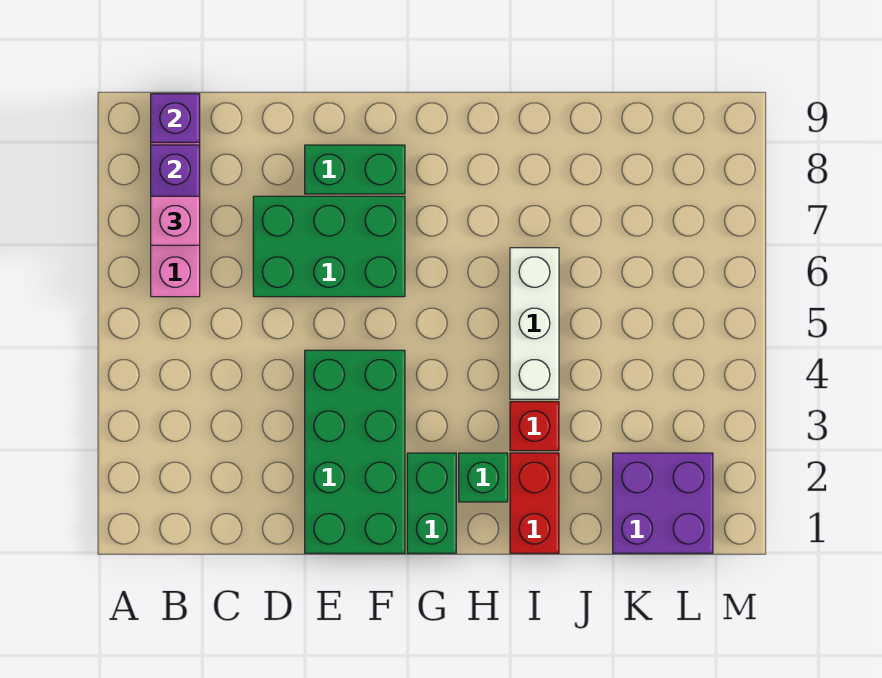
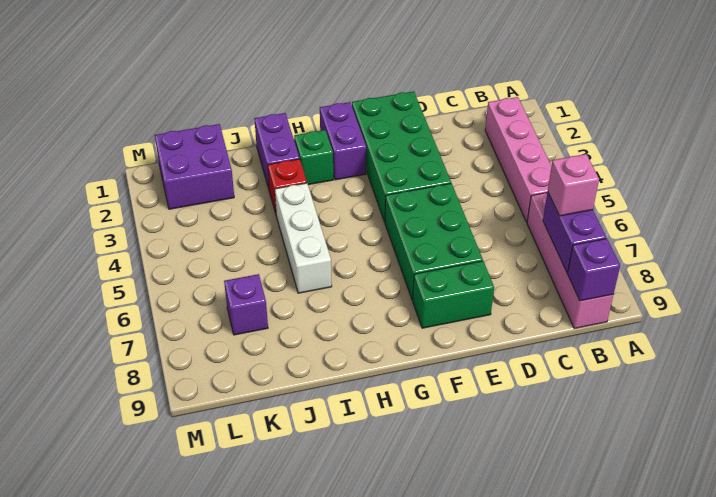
none -> pink brick B2:B5 level 1
green brick D6:F7 level 1 -> green brick E5:F7 level 1
green brick G1:G2 level 1 -> purple brick G1:G2 level 1
red brick I1:I2 level 1 -> purple brick I1:I2 level 1
none -> purple brick K7 level 1

